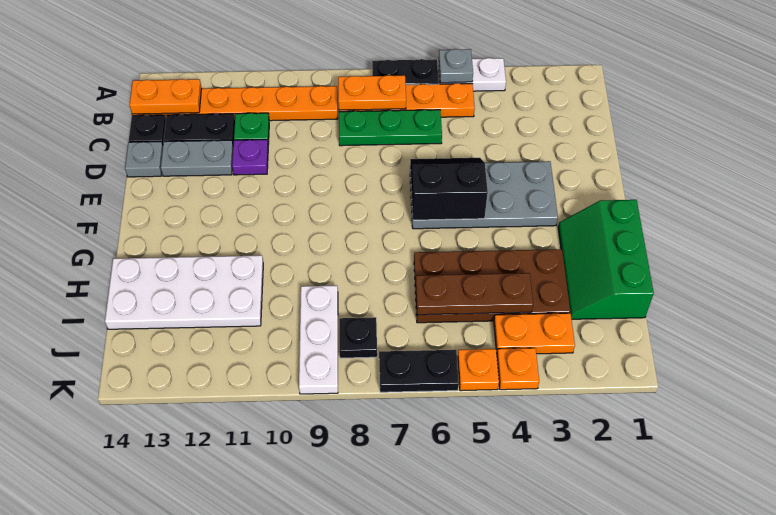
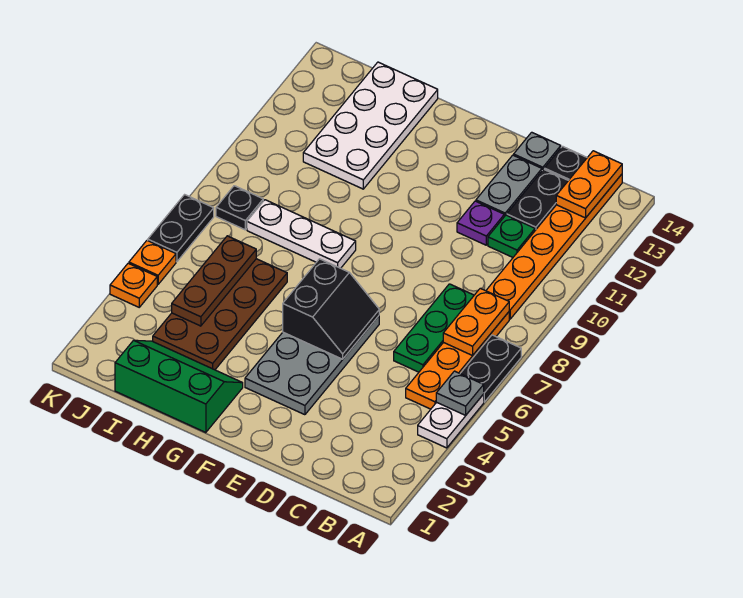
white plate I9:K9 level 1 -> white plate G8:I8 level 1
orange plate J3:J4 level 1 -> none

